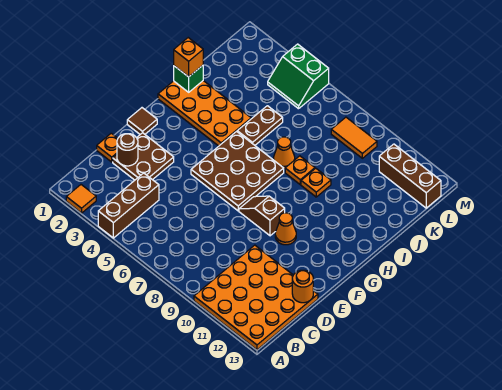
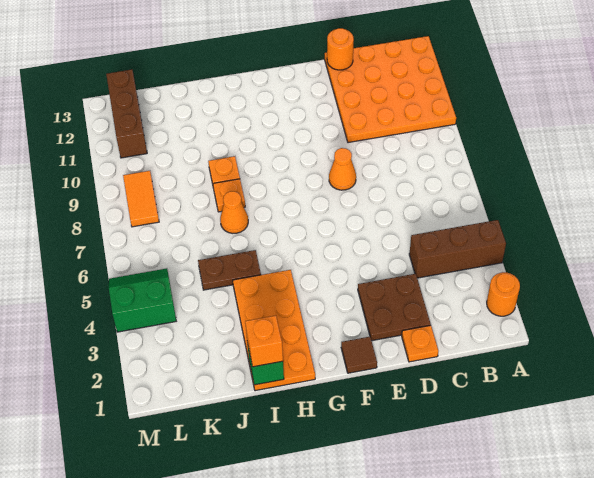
orange tile A2 level 1 -> orange round brick A2 level 1
brown round brick D2 level 2 -> none
brown plate F5:H7 level 1 -> none
brown slope F8:F9 level 1 top 9 -> none
orange cone F10 level 1 -> orange cone E8 level 1
green slope L4:M5 level 1 top M -> green slope L4:M5 level 1 top 4

